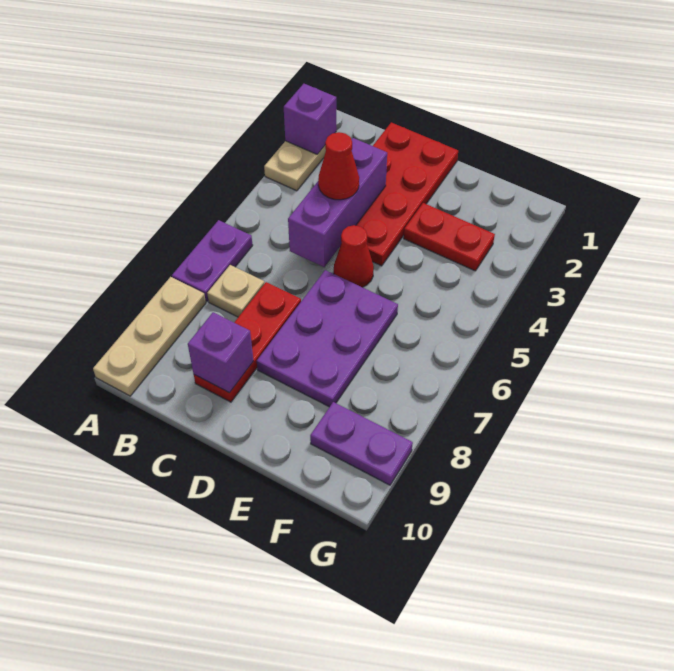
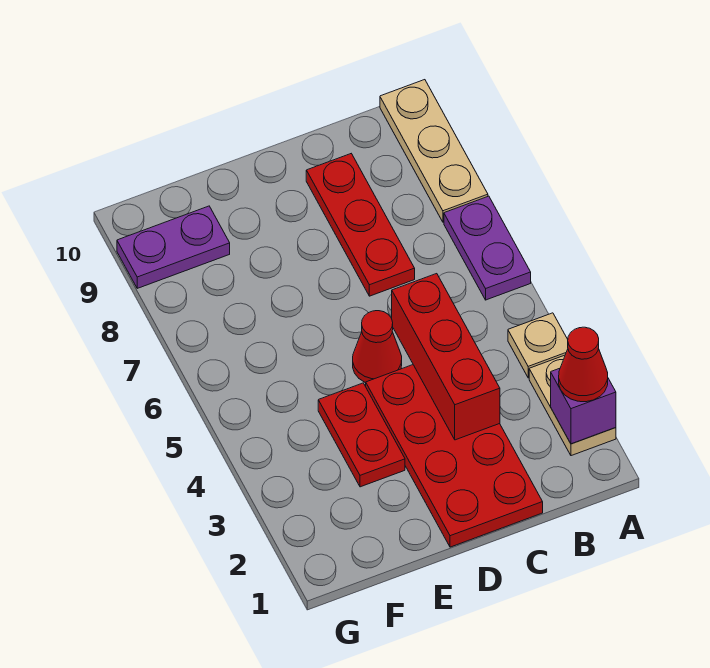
tan plate B7 level 1 -> tan plate A4 level 1
purple brick C3:C5 level 2 -> red brick C3:C5 level 2
red cone C4 level 3 -> red cone A2 level 3
purple brick C9 level 2 -> none
purple plate D6:E8 level 1 -> none
red plate E3:F3 level 1 -> red plate E3:E4 level 1

